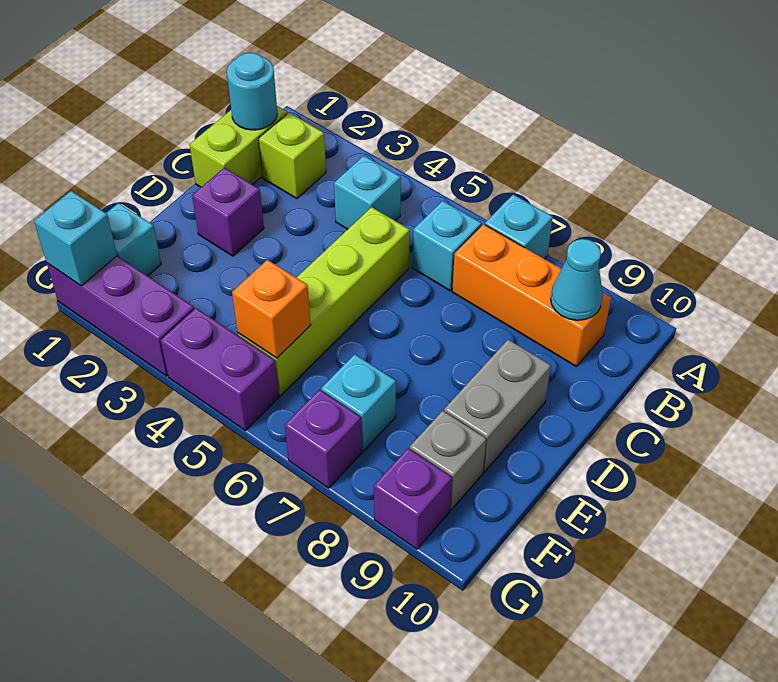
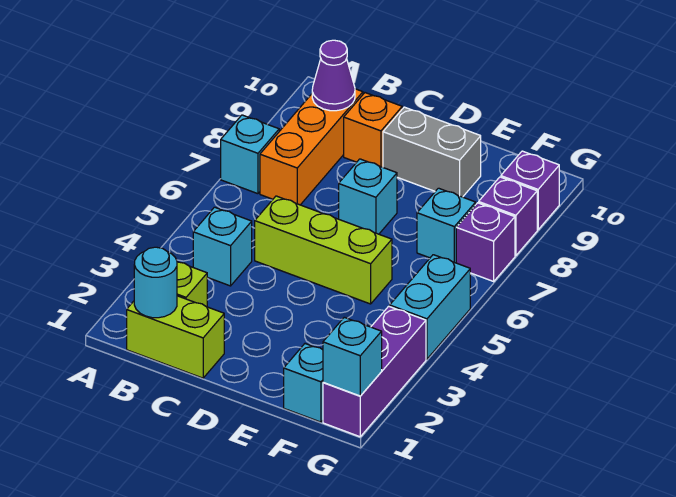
cyan brick B6 level 1 -> cyan brick D7 level 1
cyan cone B9 level 2 -> purple cone B9 level 2
lime brick C5:F5 level 1 -> lime brick C5:E5 level 1
purple brick D2 level 1 -> purple brick G8 level 1
orange brick F5 level 2 -> orange brick C9 level 1
grey brick F9 level 1 -> none
purple brick G4:G5 level 1 -> cyan brick G4:G5 level 1

